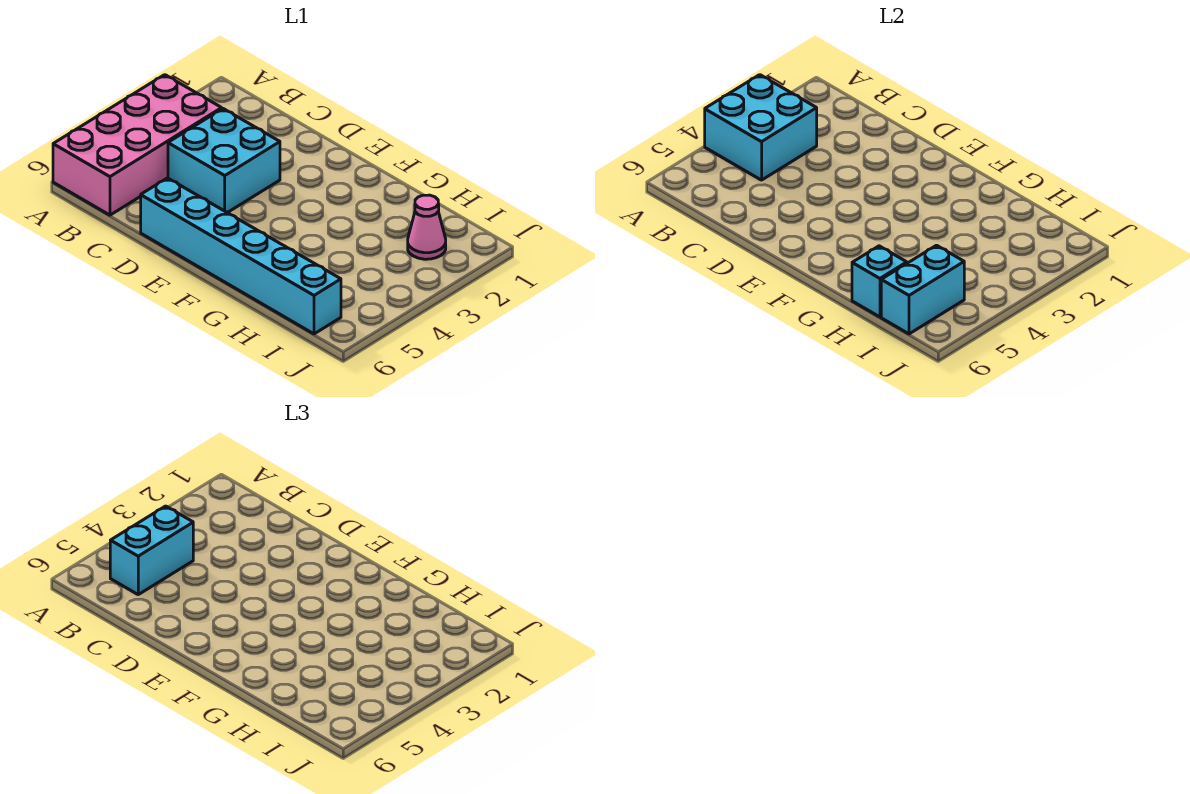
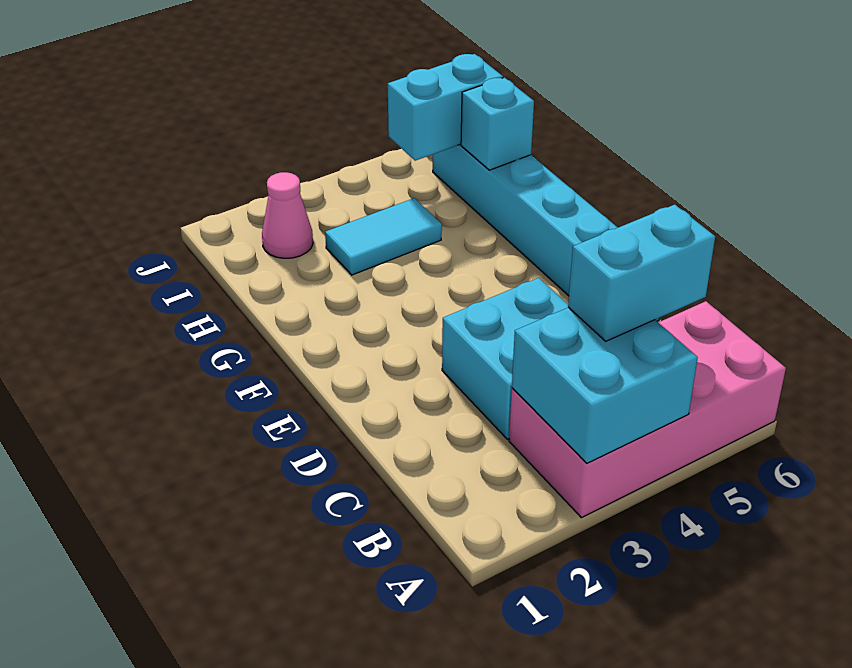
none -> cyan tile H3:H4 level 1

